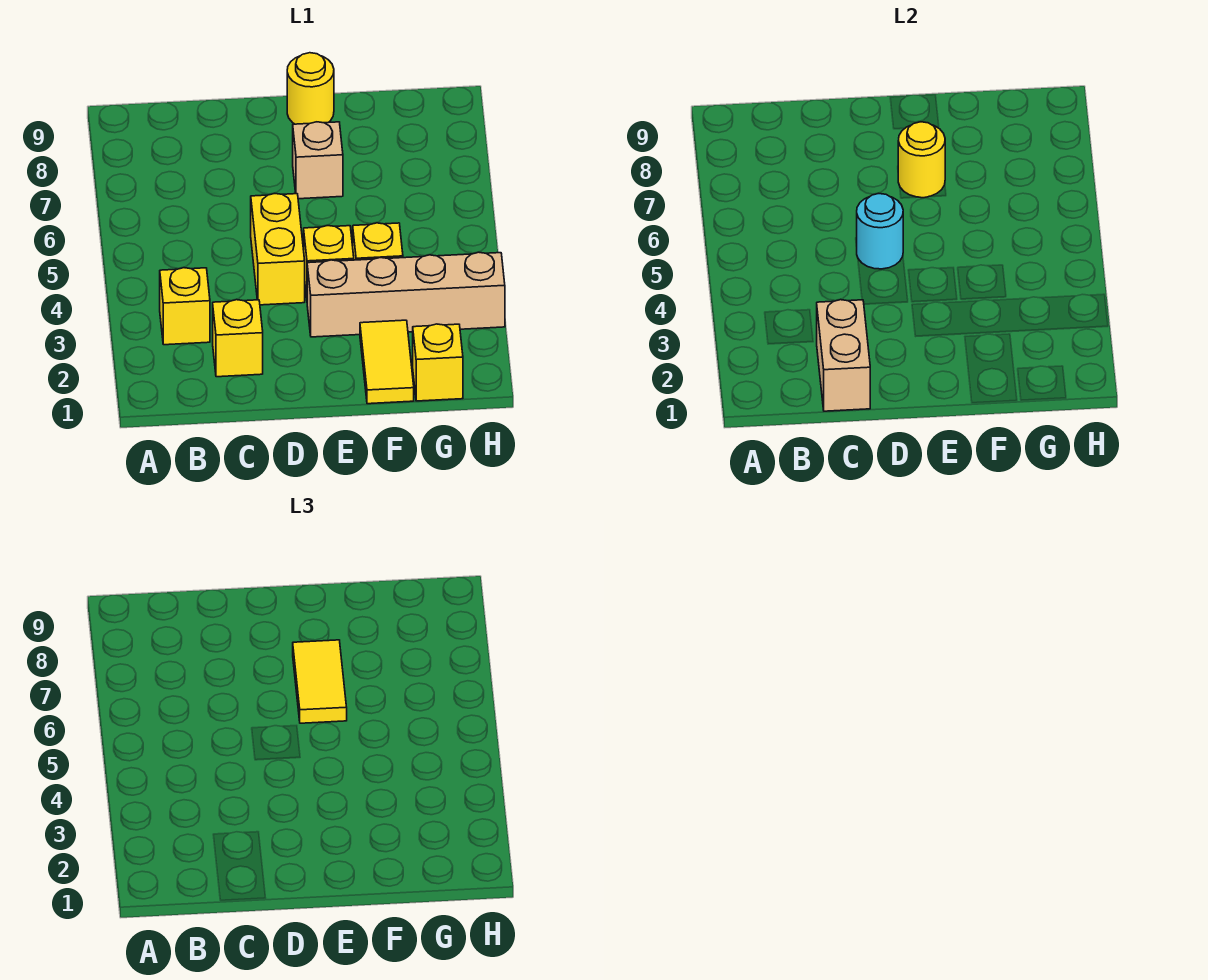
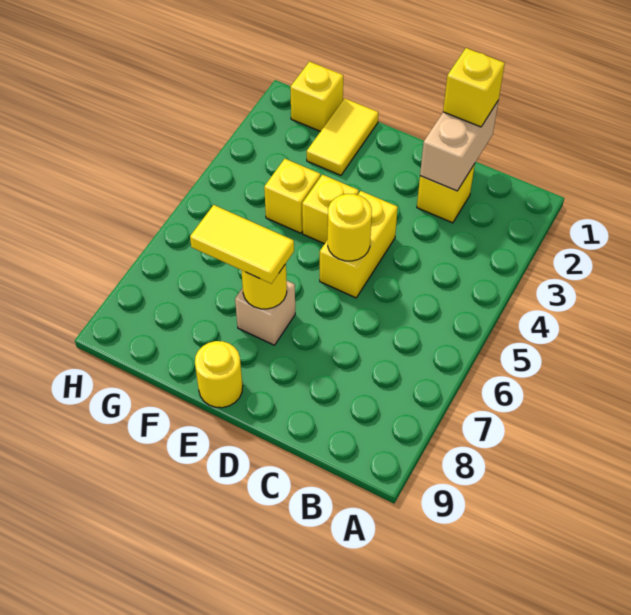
yellow brick B3 level 1 -> yellow brick C1 level 3
cyan round brick D5 level 2 -> yellow round brick D5 level 2
tan brick E3:H3 level 1 -> none
yellow tile E6:E7 level 3 -> yellow tile E7:F7 level 3

